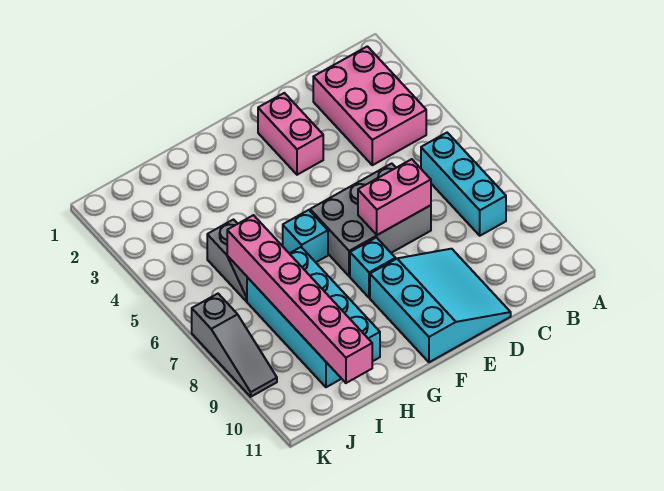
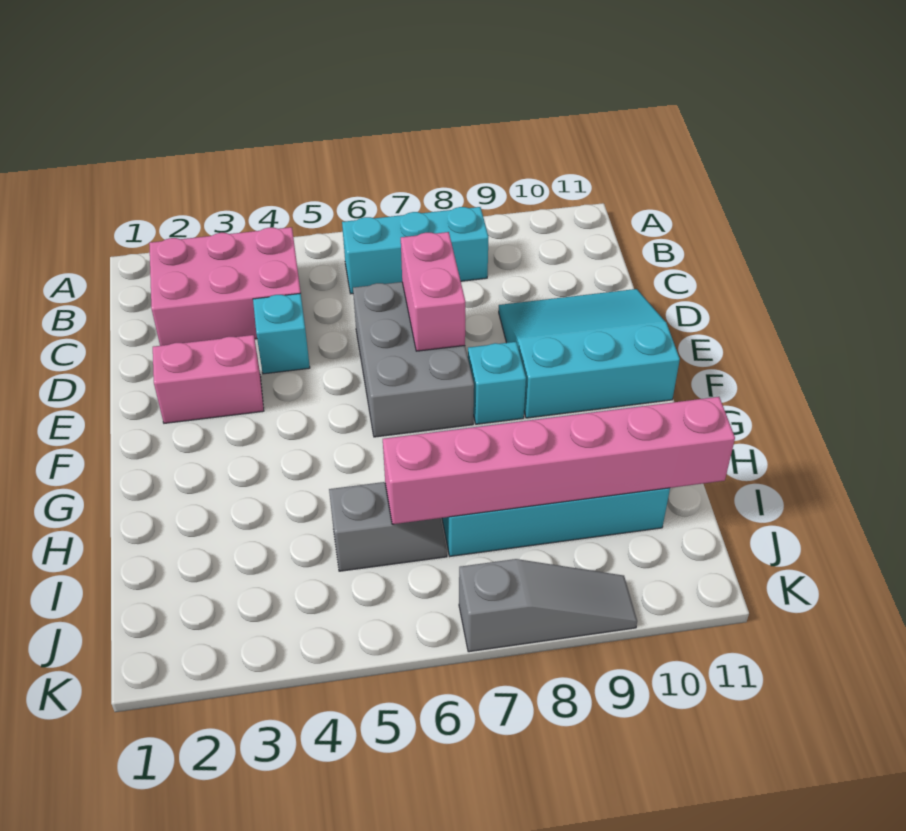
cyan brick G6 level 1 -> cyan brick D4 level 1

